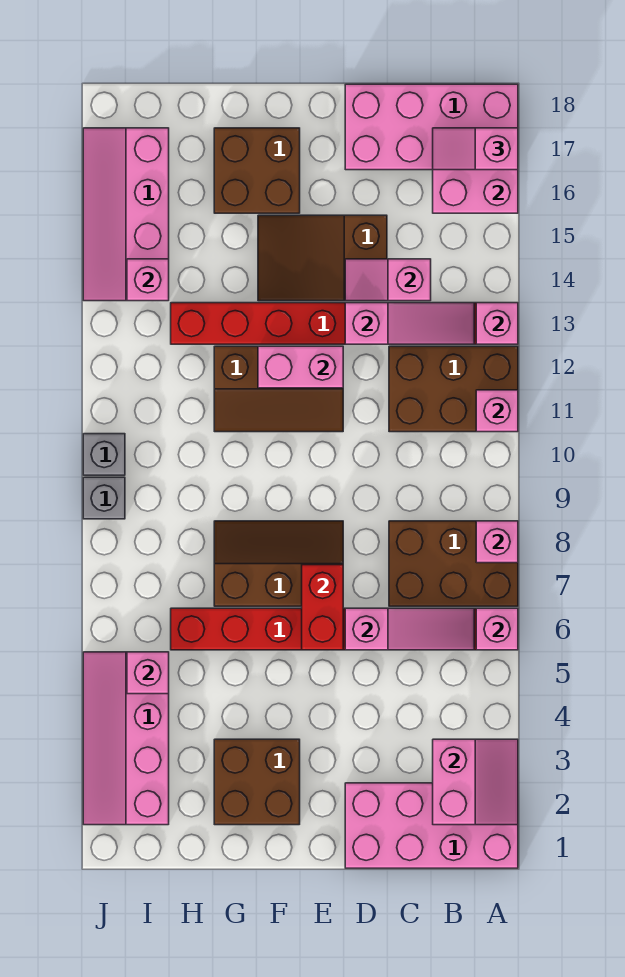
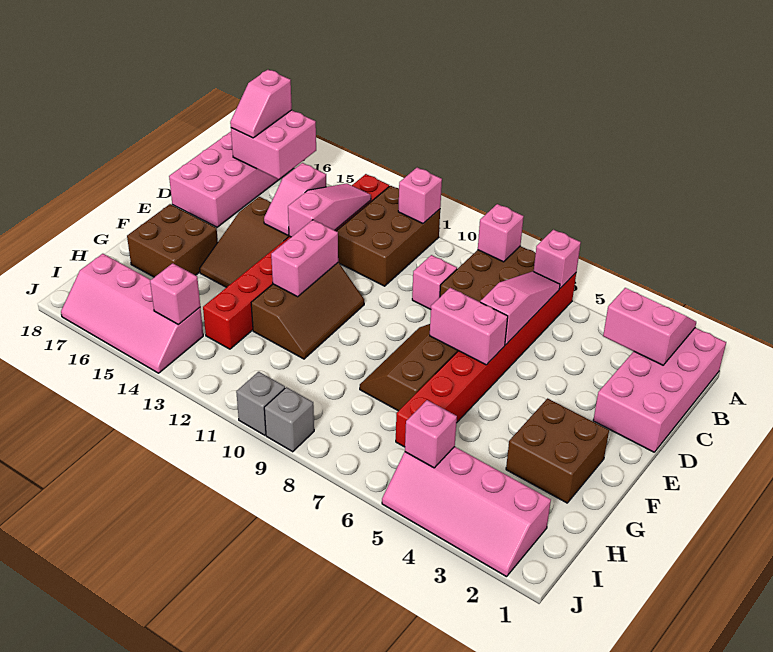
pink brick A13 level 2 -> pink brick C9 level 1
red brick E6:E7 level 2 -> pink brick E6:E7 level 2

